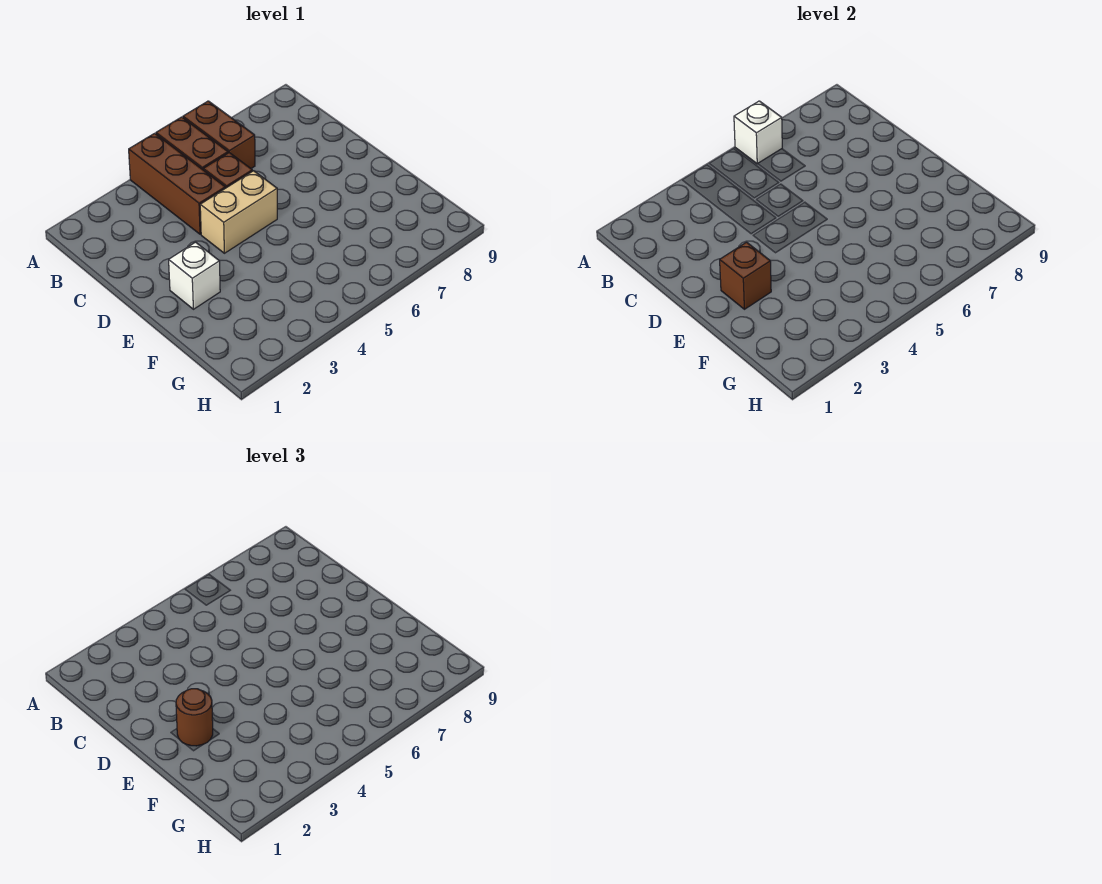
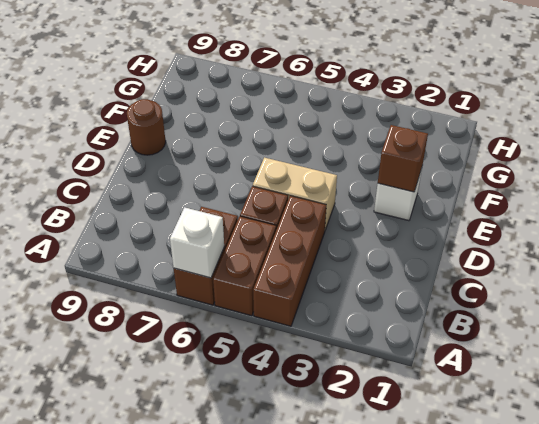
brown round brick E2 level 3 -> brown round brick E9 level 1

